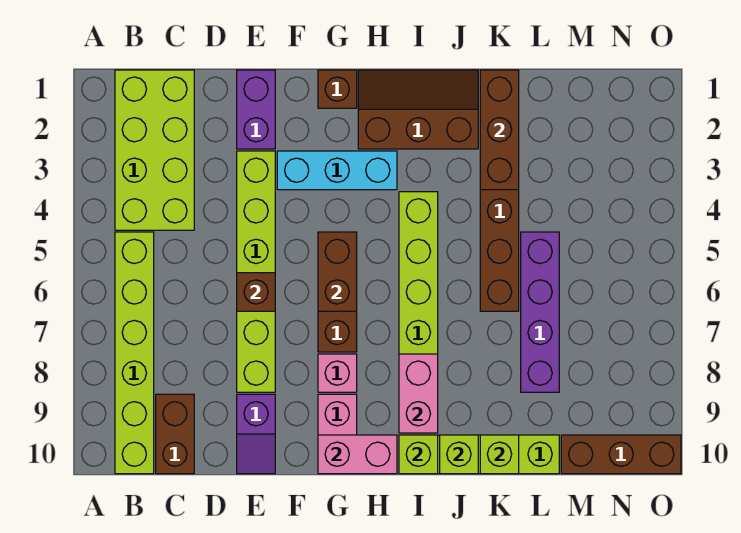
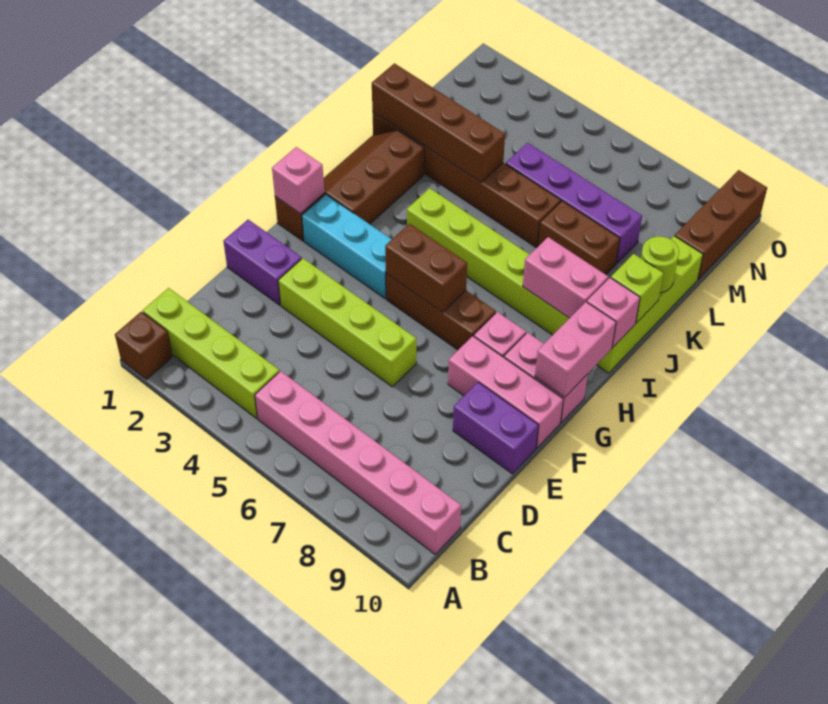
lime brick B1:C4 level 1 -> lime brick B1:B4 level 1
lime brick B5:B10 level 1 -> pink brick B5:B10 level 1
brown brick C9:C10 level 1 -> brown brick K7:K8 level 1
lime brick E3:E8 level 1 -> lime brick E3:E6 level 1
brown brick E6 level 2 -> brown brick A1 level 1
purple slope E9:E10 level 1 top 9 -> purple brick E9:E10 level 1
cyan brick F3:H3 level 1 -> cyan brick G2:G4 level 1
none -> pink brick F8:F10 level 1
none -> pink brick G1 level 2
lime brick I10 level 2 -> pink brick I10 level 2
brown brick K1:K3 level 2 -> brown brick K1:K4 level 2
lime brick K10 level 2 -> lime round brick K10 level 2

